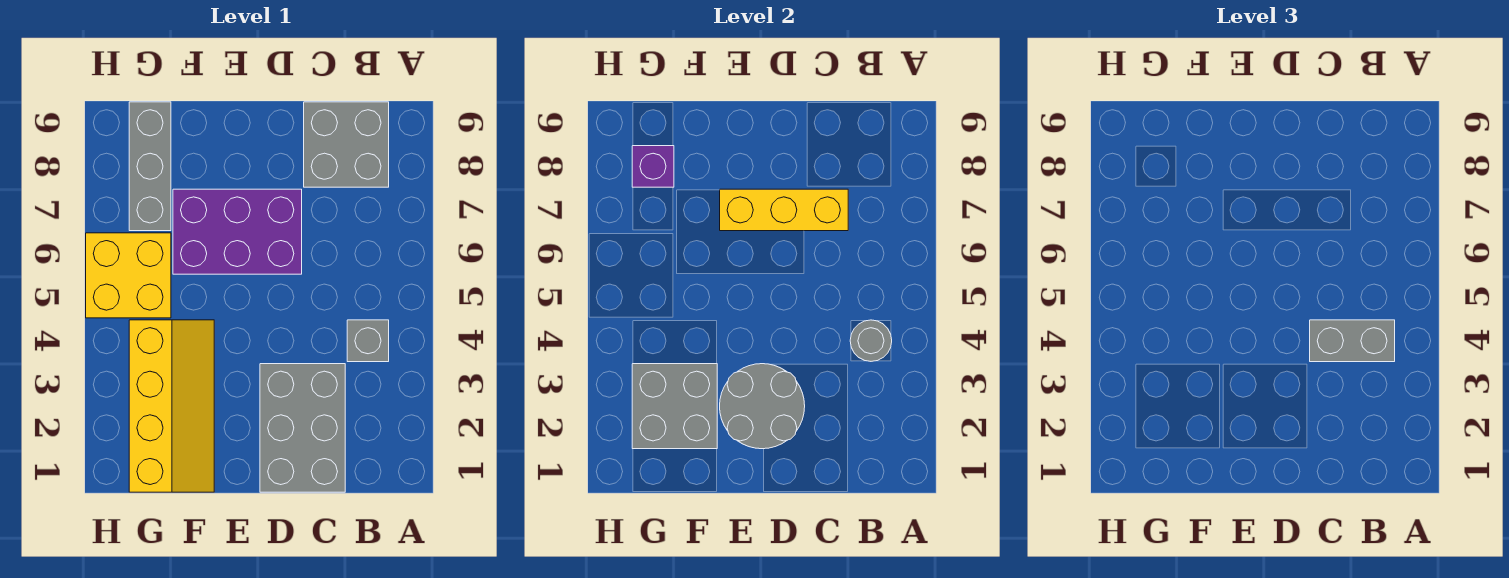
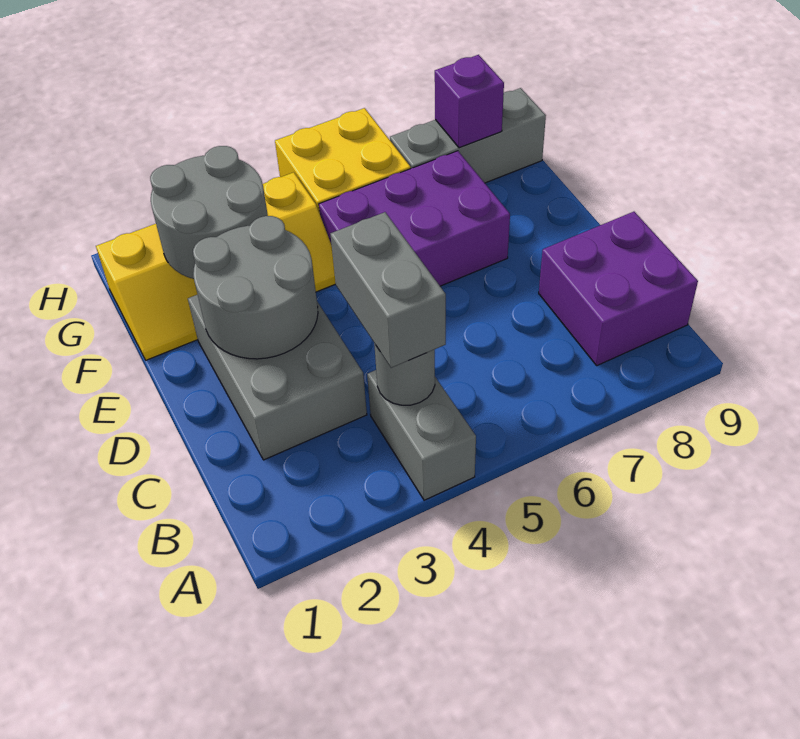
grey brick B4 level 1 -> grey brick A4:B4 level 1
grey brick B8:C9 level 1 -> purple brick B8:C9 level 1
grey brick C1:D3 level 1 -> grey brick C2:E3 level 1
yellow brick C7:E7 level 2 -> none
purple brick D6:F7 level 1 -> purple brick E5:F7 level 1
grey brick F2:G3 level 2 -> grey round brick F2:G3 level 2

